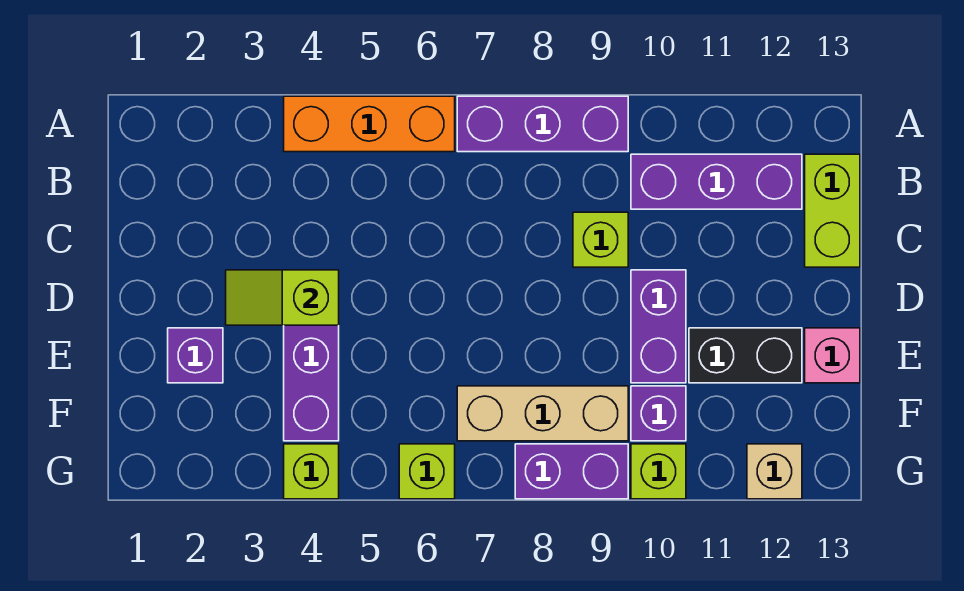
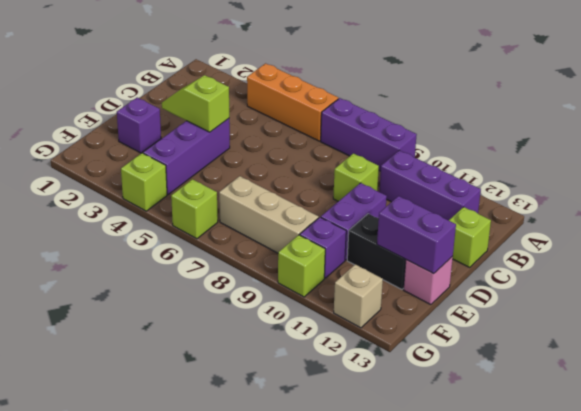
lime brick B13:C13 level 1 -> lime brick C13 level 1
purple brick G8:G9 level 1 -> purple brick E12:E13 level 2

